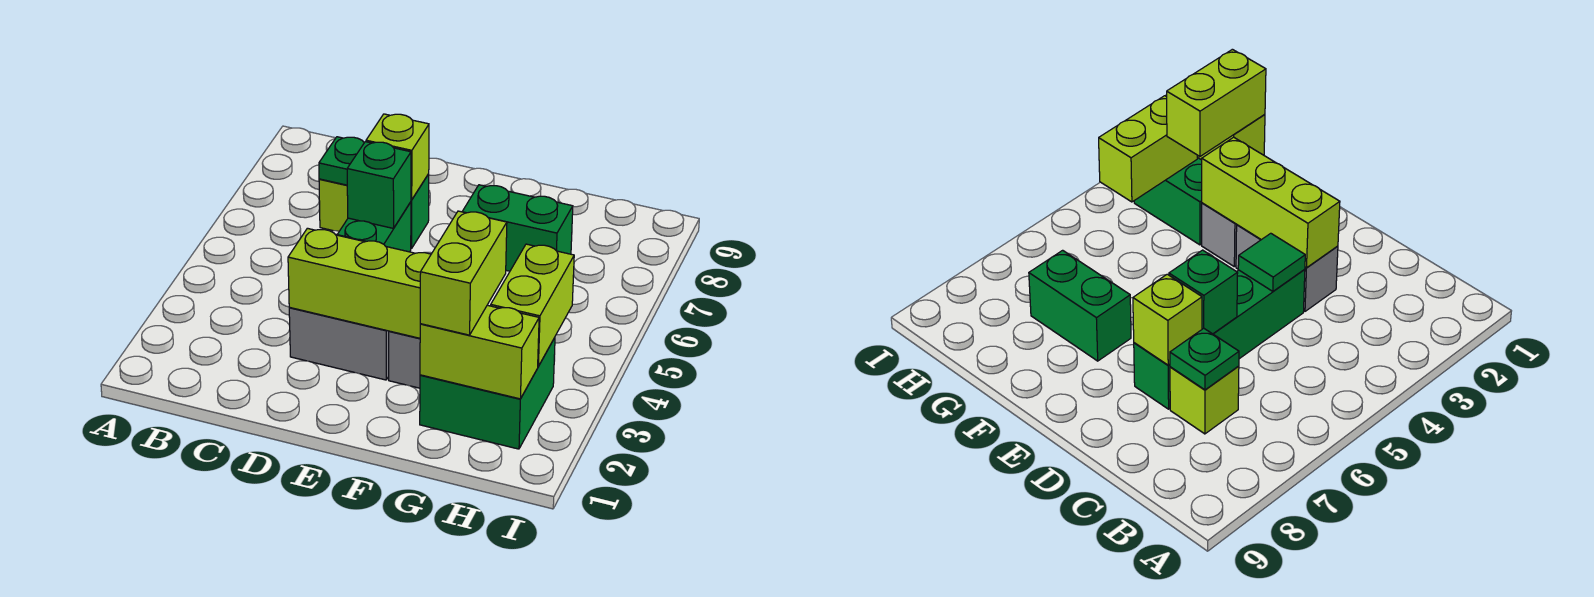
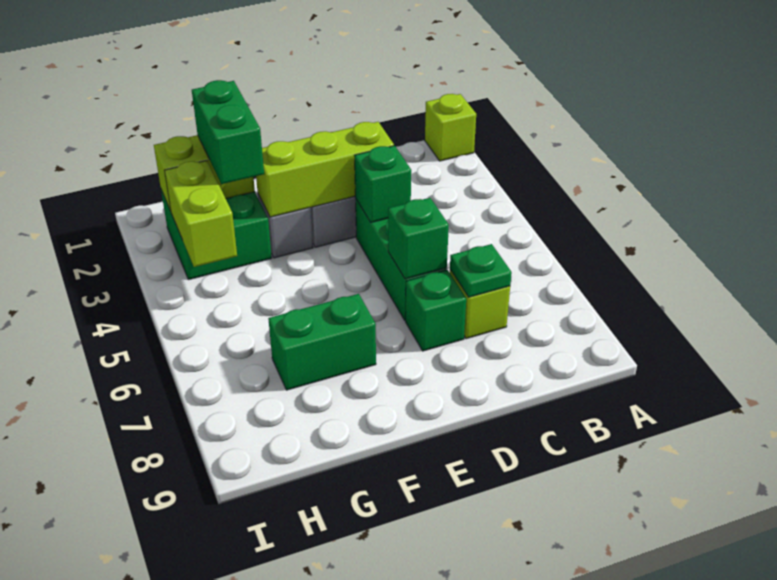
green tile D4 level 2 -> green brick D4 level 2
lime brick D7 level 2 -> lime brick A1 level 1
lime brick G2:G3 level 3 -> green brick G2:G3 level 3

